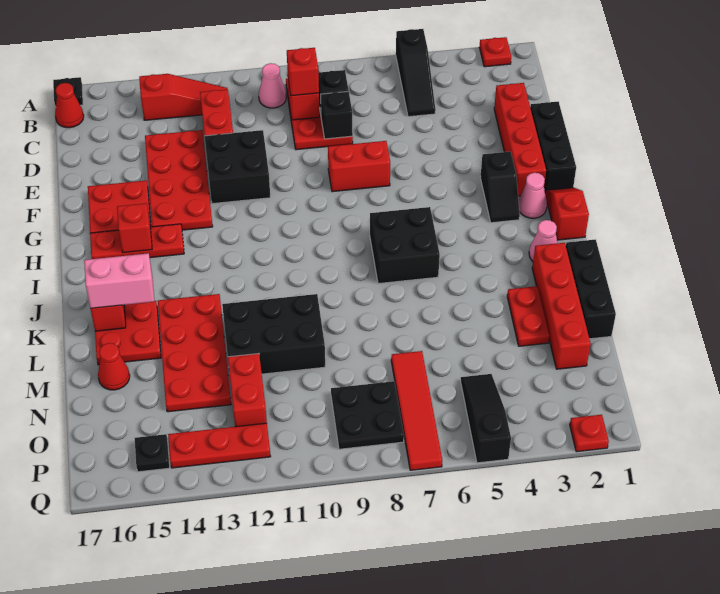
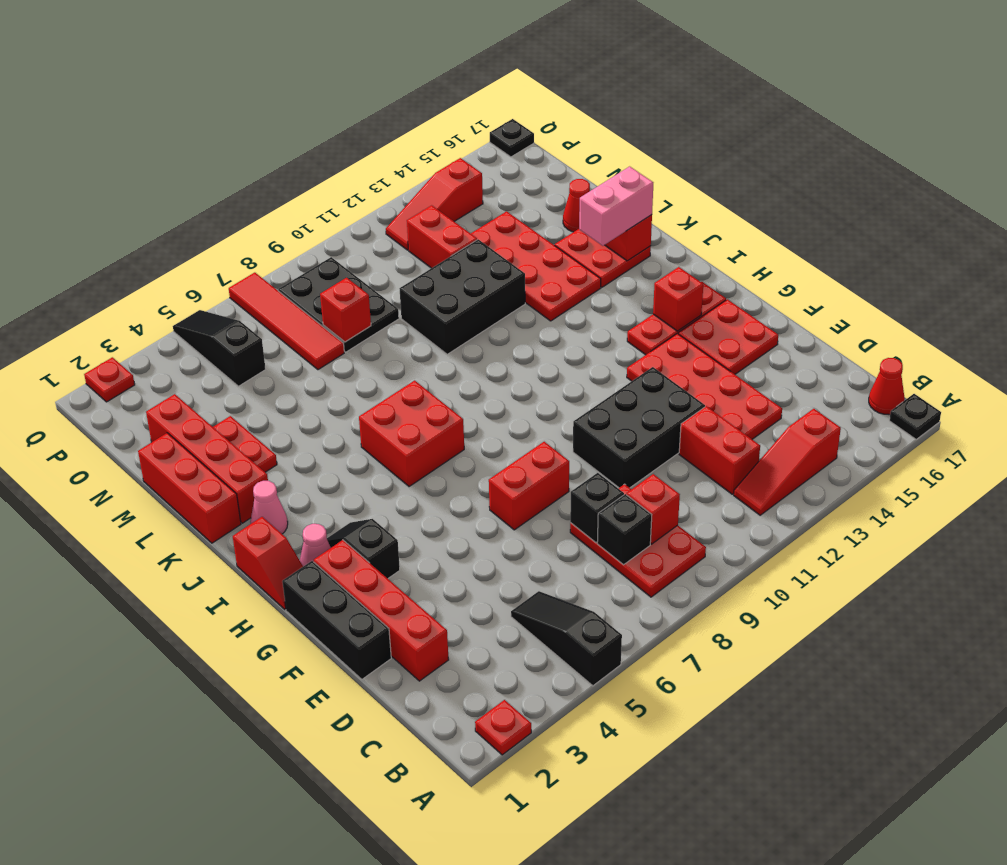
pink cone B10 level 1 -> none
red brick C9 level 3 -> red brick N8 level 2
black brick E11:F12 level 1 -> black brick E10:F12 level 1
black brick I6:J7 level 1 -> red brick I6:J7 level 1
black brick K1:M1 level 1 -> red brick K1:M1 level 1
black slope O5:Q5 level 1 top Q -> black slope O5:Q5 level 1 top O
black plate O8:P9 level 1 -> black plate N8:P9 level 1
red plate P12:P14 level 1 -> red slope P12:P14 level 1 top 14
black plate P15 level 1 -> black plate Q17 level 1

